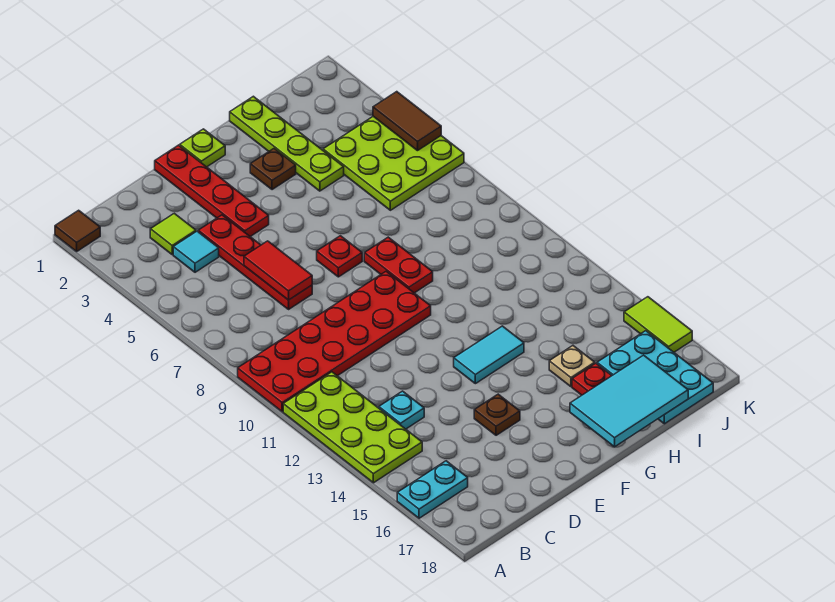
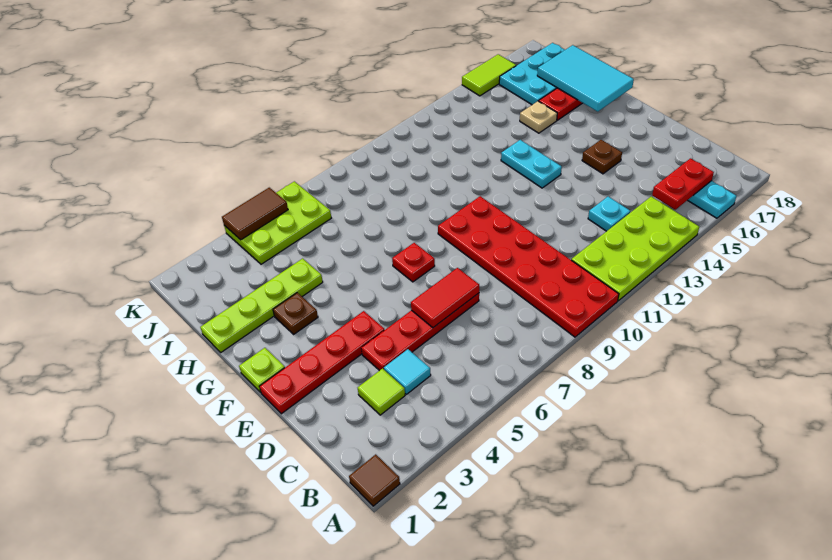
cyan tile F13:G13 level 1 -> cyan plate F13:G13 level 1
red plate G8:G9 level 1 -> red plate B15:B16 level 2
lime plate I4:K6 level 1 -> lime plate J4:K6 level 1

